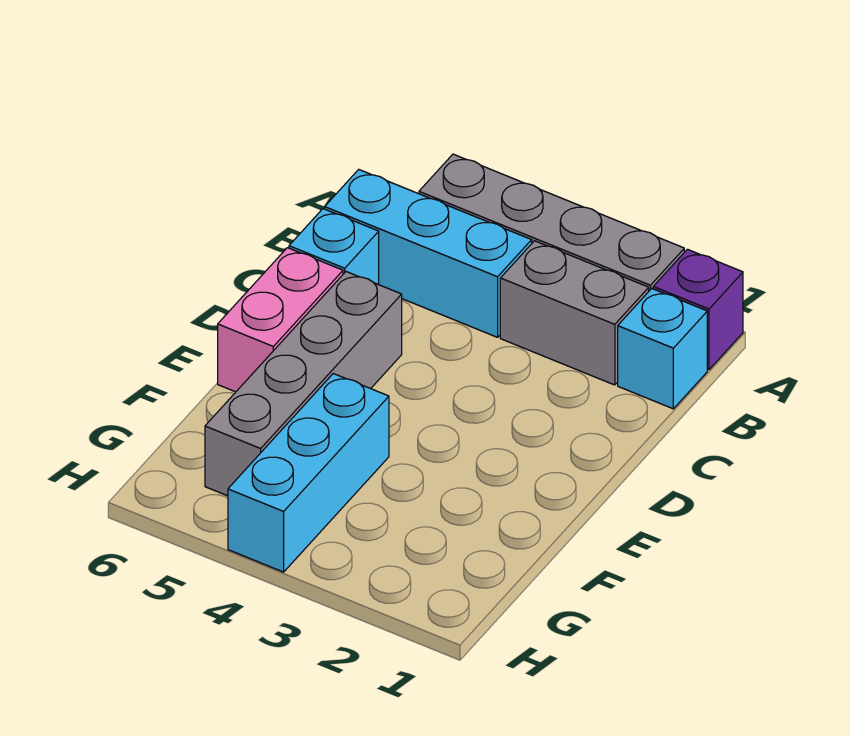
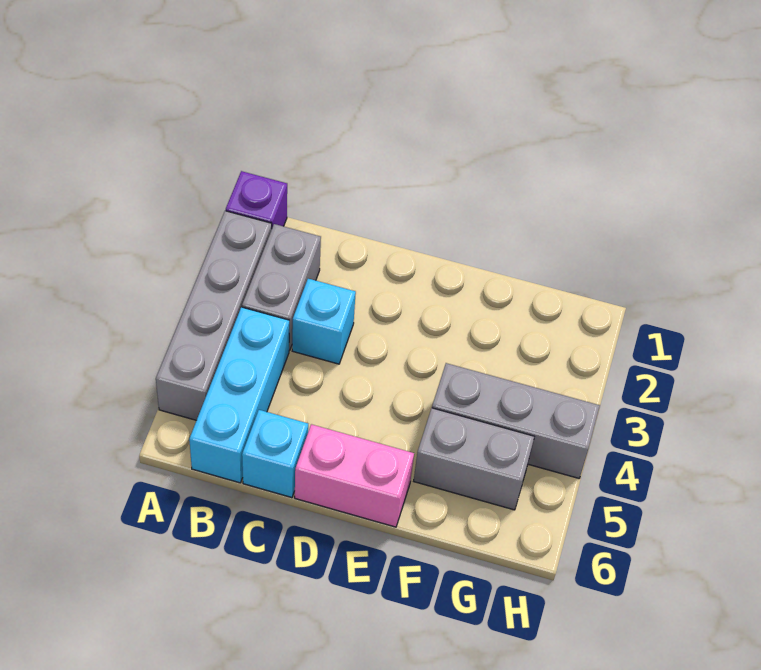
cyan brick B1 level 1 -> cyan brick C3 level 1
grey brick D5:G5 level 1 -> grey brick F5:G5 level 1
cyan brick F4:H4 level 1 -> grey brick F4:H4 level 1

